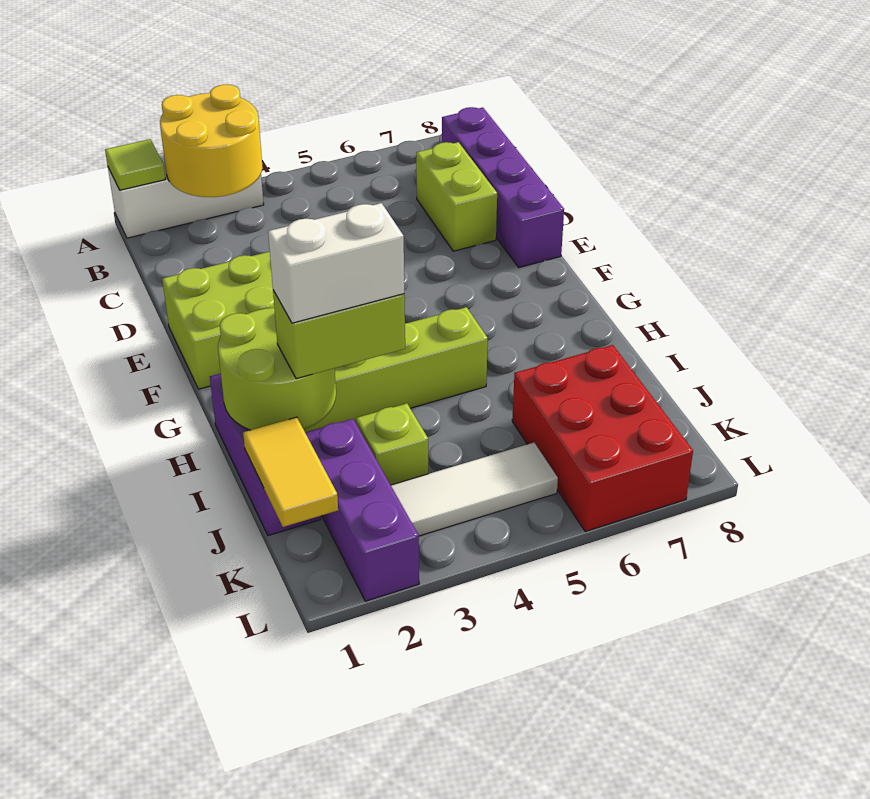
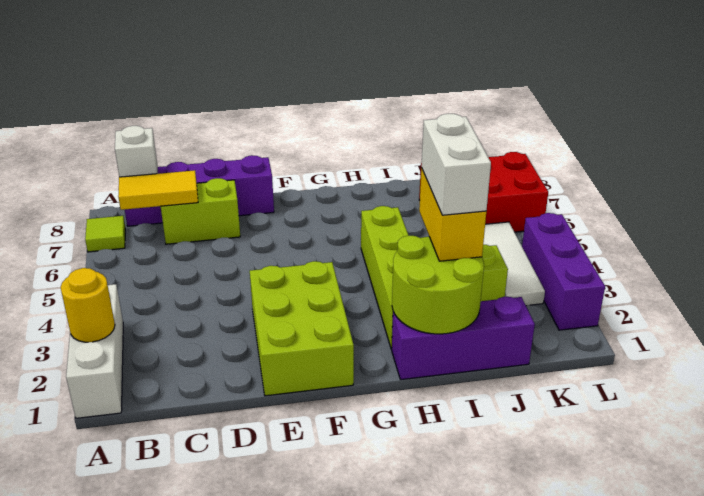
lime tile A1 level 2 -> lime tile A7 level 1
yellow round brick A2:B3 level 2 -> yellow round brick A2 level 2
none -> white brick B8 level 2
lime brick I2:I3 level 3 -> yellow brick I2:I3 level 3
yellow tile J1:K1 level 2 -> yellow tile B7:C7 level 2
purple brick J2:L2 level 1 -> purple brick L2:L4 level 1

